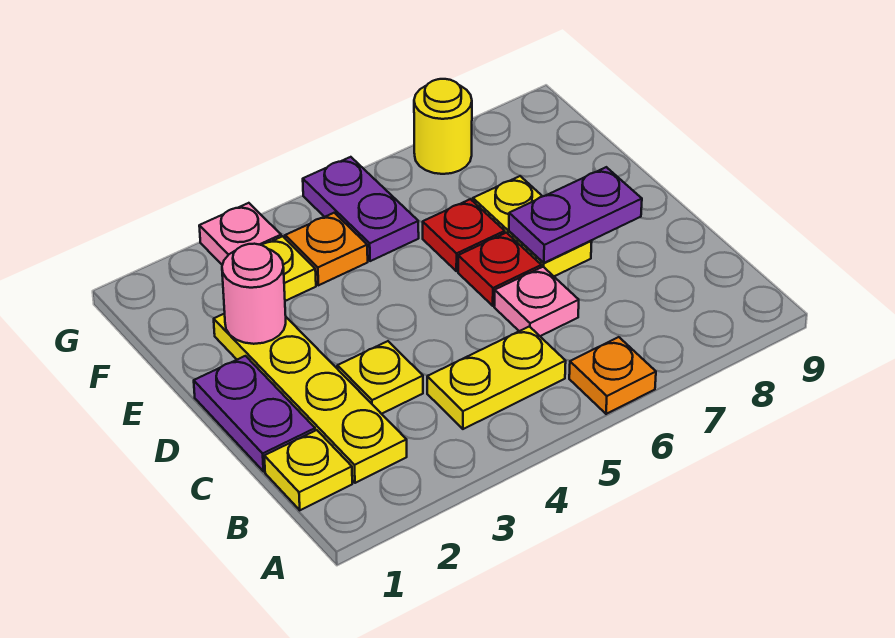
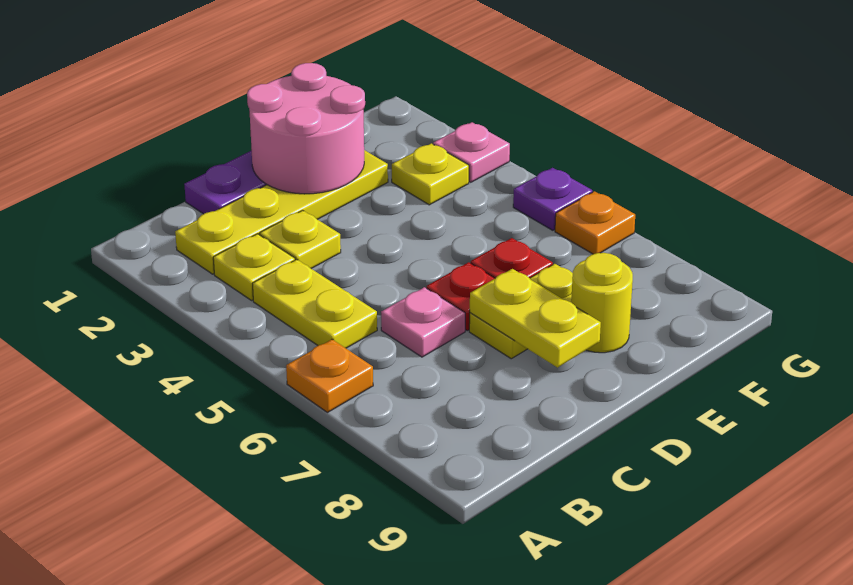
yellow plate B1 level 1 -> yellow plate B3 level 1
purple plate D7:D8 level 2 -> yellow plate D7:D8 level 2
pink round brick E2 level 2 -> pink round brick D1:E2 level 2
orange plate F4 level 1 -> orange plate G6 level 1
purple plate F5:G5 level 1 -> purple plate G5 level 1
yellow round brick G7 level 1 -> yellow round brick E8 level 1

